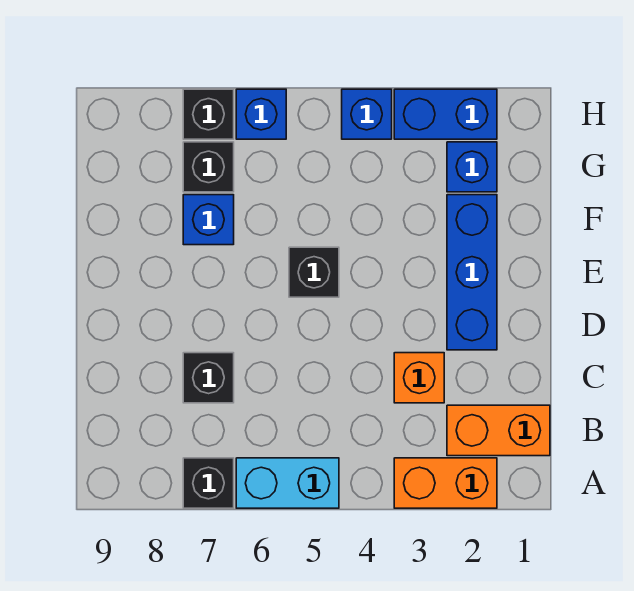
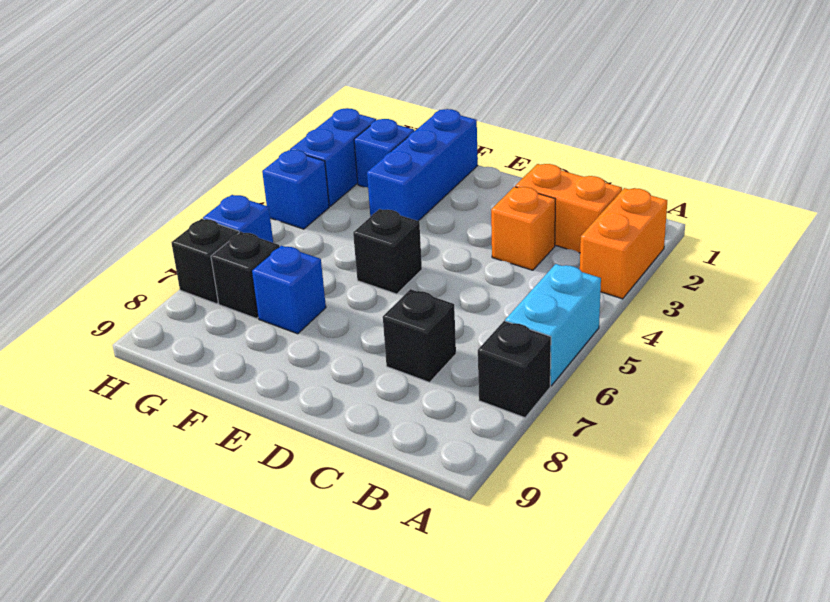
orange brick B1:B2 level 1 -> orange brick B2:C2 level 1
blue brick D2:F2 level 1 -> blue brick F1:F3 level 1

